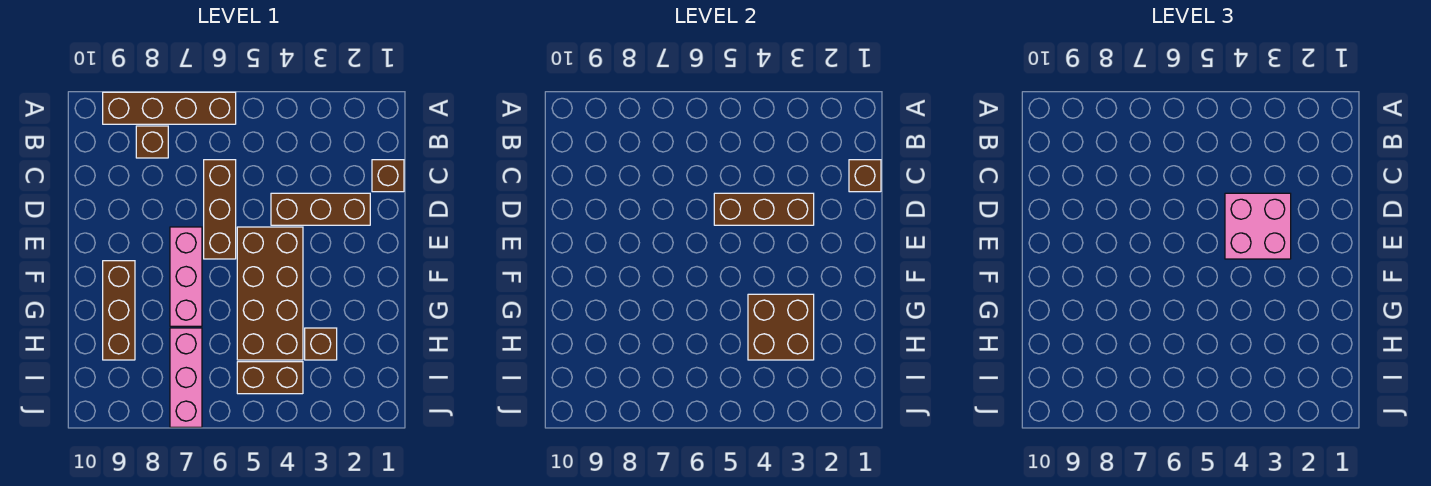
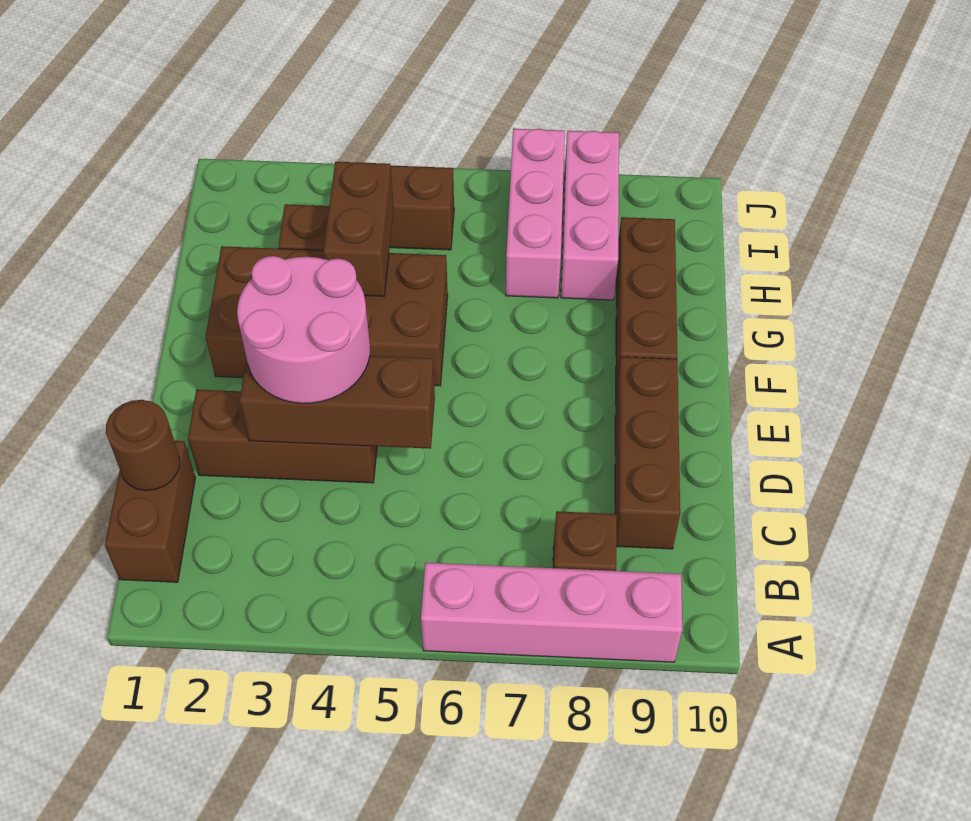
brown brick A6:A9 level 1 -> pink brick A6:A9 level 1
brown brick C1 level 1 -> brown brick B1:C1 level 1
brown brick C1 level 2 -> brown round brick C1 level 2
brown brick C6:E6 level 1 -> brown brick C9:E9 level 1
pink brick D3:E4 level 3 -> pink round brick D3:E4 level 3
brown brick E4:H5 level 1 -> brown brick F2:G5 level 1
pink brick E7:G7 level 1 -> pink brick H8:J8 level 1
brown brick G3:H4 level 2 -> brown brick G4:H4 level 2

